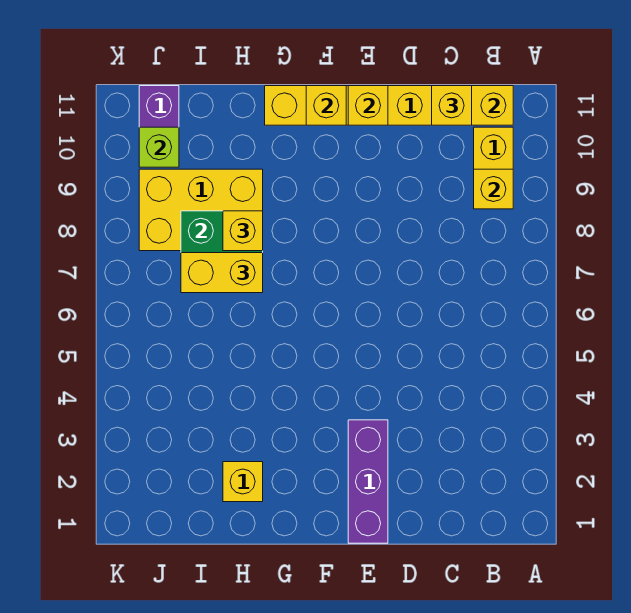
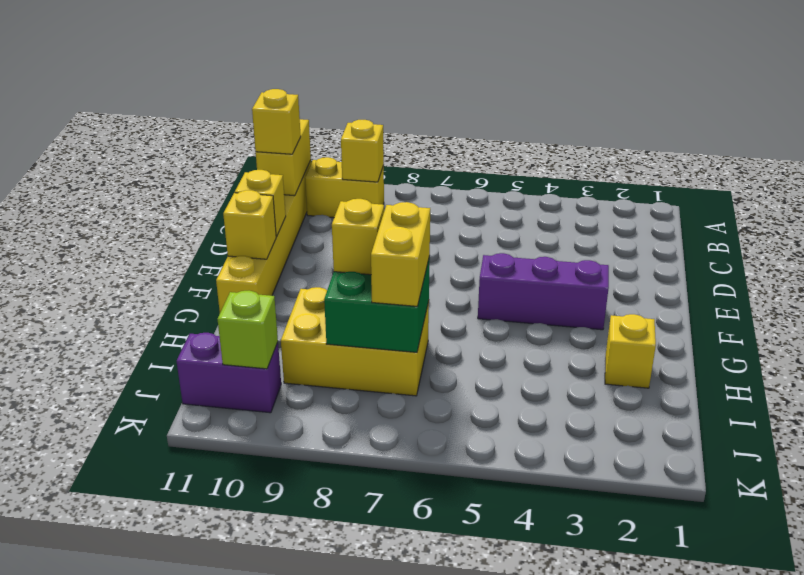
purple brick E1:E3 level 1 -> purple brick F3:F5 level 1
yellow brick H8:J9 level 1 -> yellow brick H7:I9 level 1

